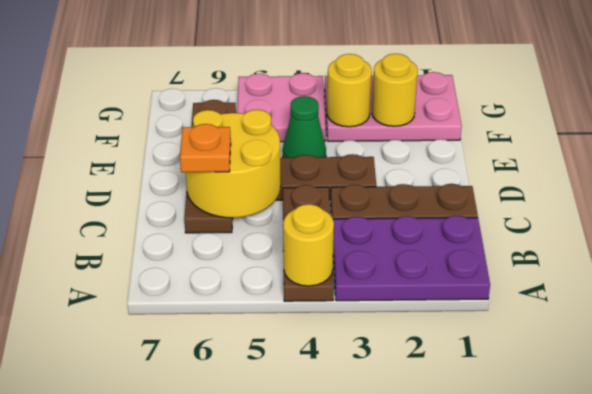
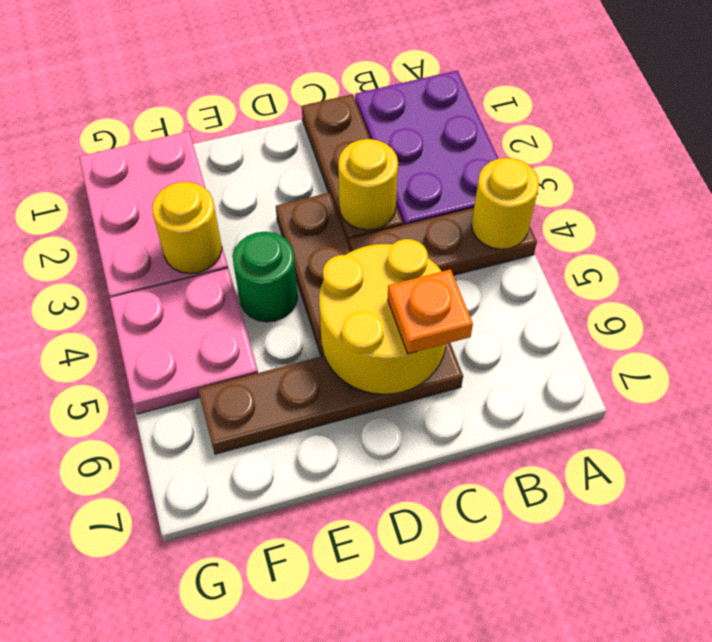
green cone E4 level 1 -> green round brick E4 level 1
yellow round brick F2 level 2 -> yellow round brick C3 level 2

